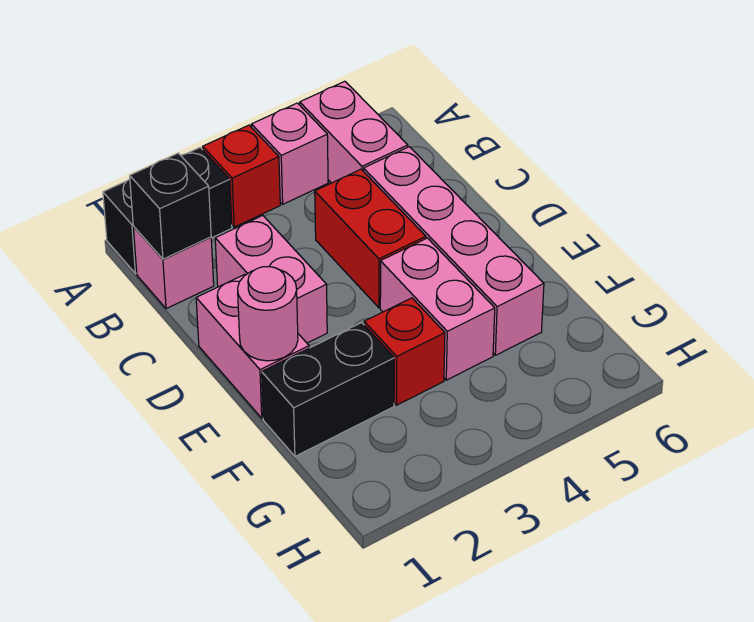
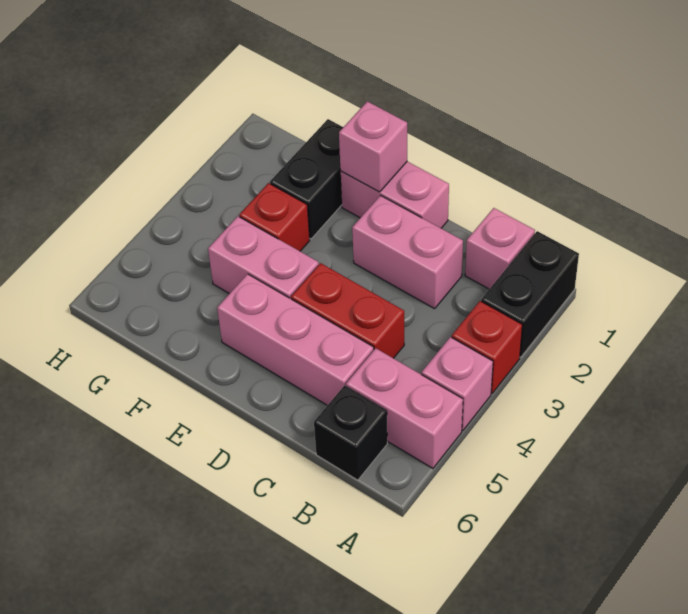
black brick B1 level 2 -> black brick B6 level 1
pink brick C5:F5 level 1 -> pink brick C5:E5 level 1
pink round brick E1 level 2 -> pink brick E1 level 2

